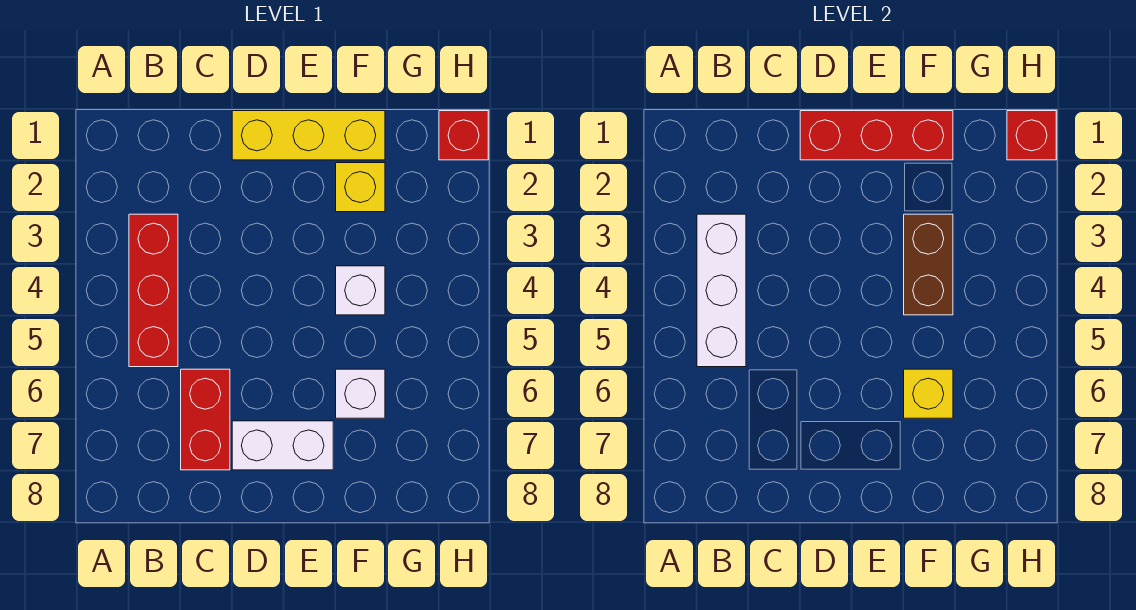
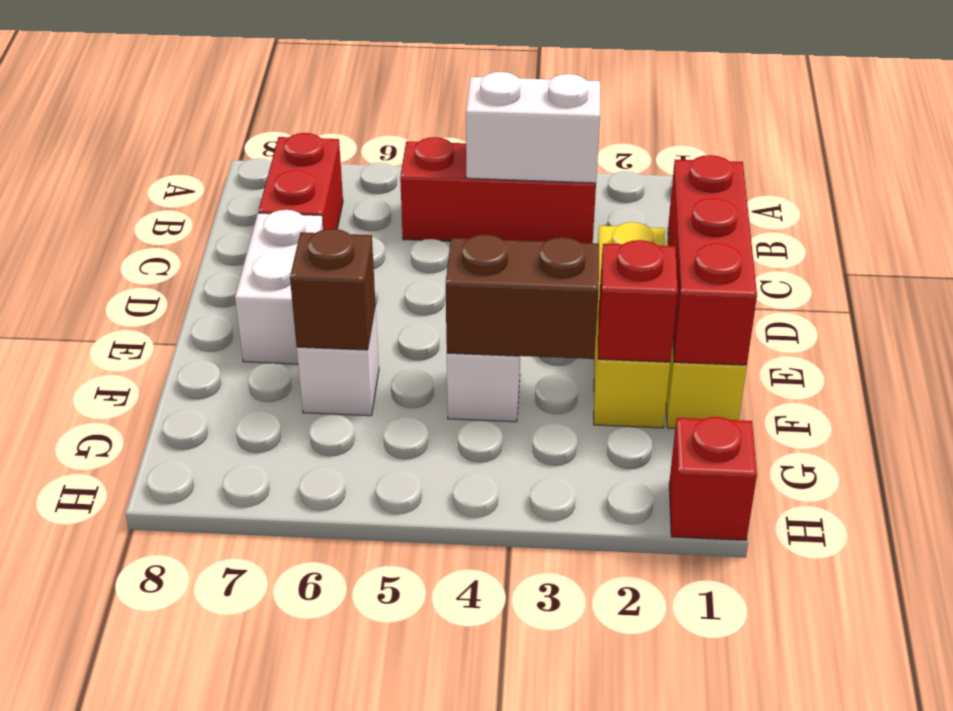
white brick B3:B5 level 2 -> white brick B3:B4 level 2
red brick C6:C7 level 1 -> red brick B7:C7 level 1
yellow brick F2 level 1 -> yellow brick D2:F2 level 1
yellow brick F6 level 2 -> brown brick F6 level 2
red brick H1 level 2 -> red brick F2 level 2

